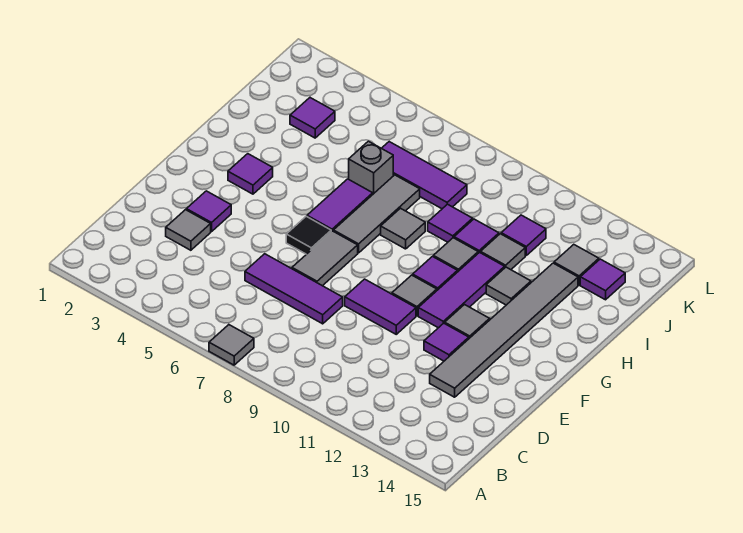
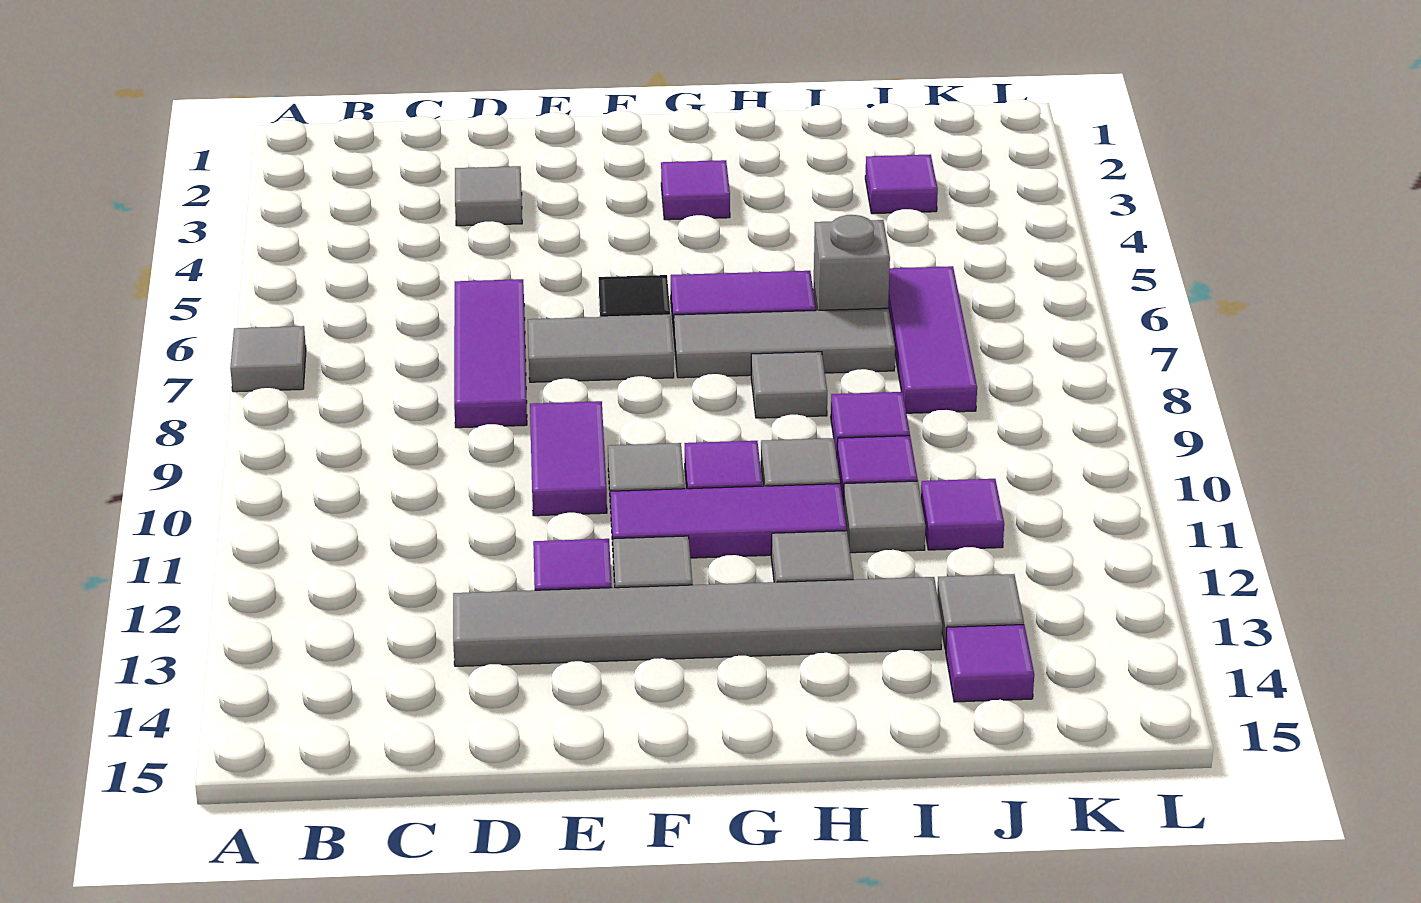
purple tile E3 level 1 -> none

